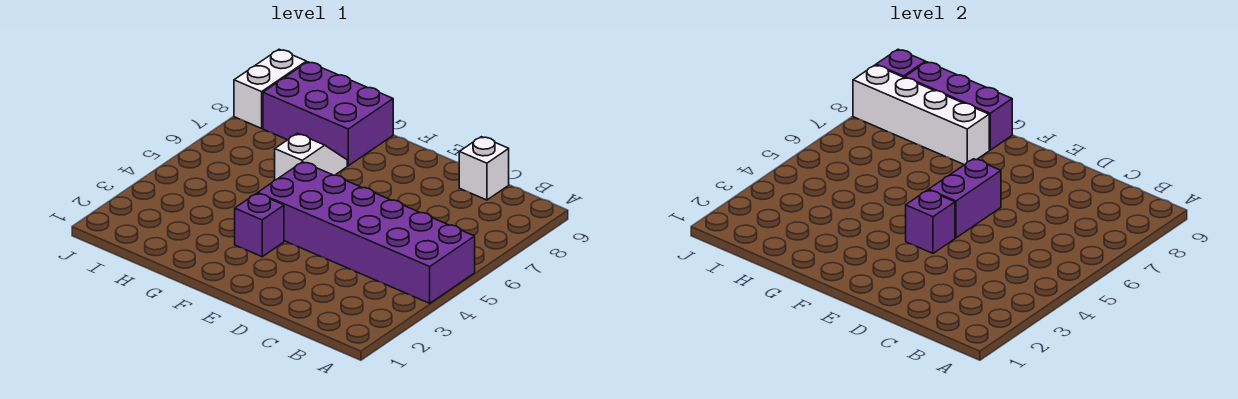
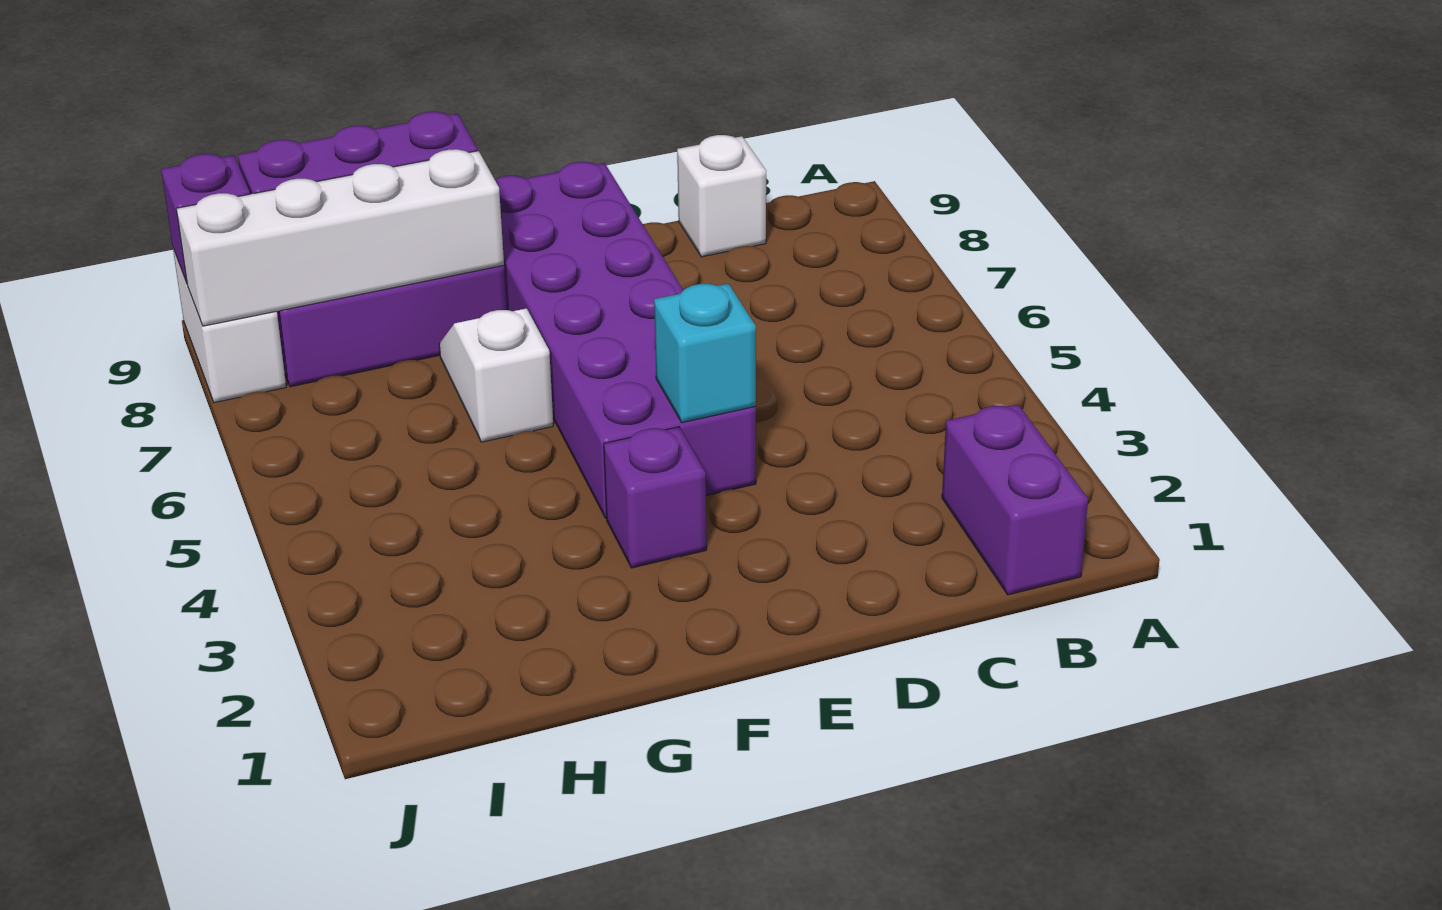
purple brick A4:F5 level 1 -> purple brick E4:F9 level 1
purple brick E4 level 2 -> cyan brick E4 level 2
purple brick E5:E6 level 2 -> purple brick B1:B2 level 1

